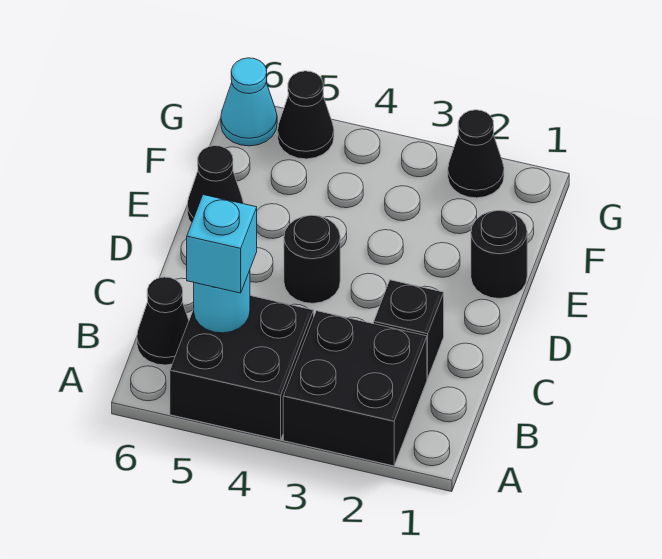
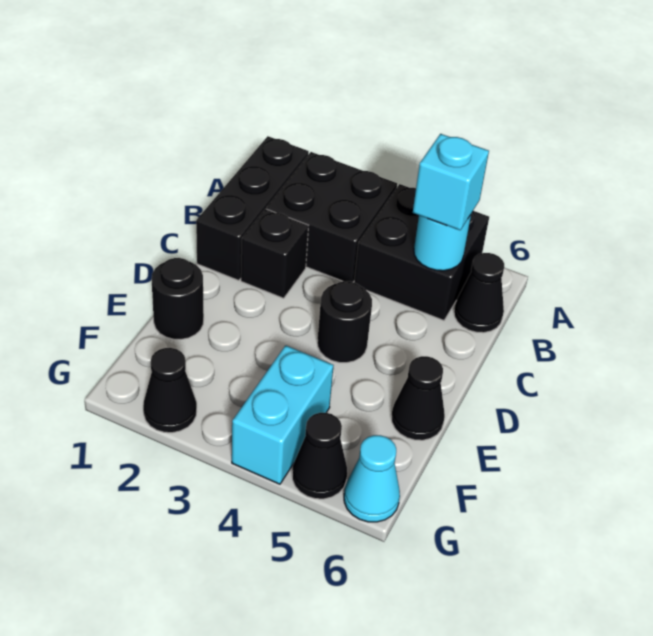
none -> black brick A1:C1 level 1
none -> cyan brick F4:G4 level 1

